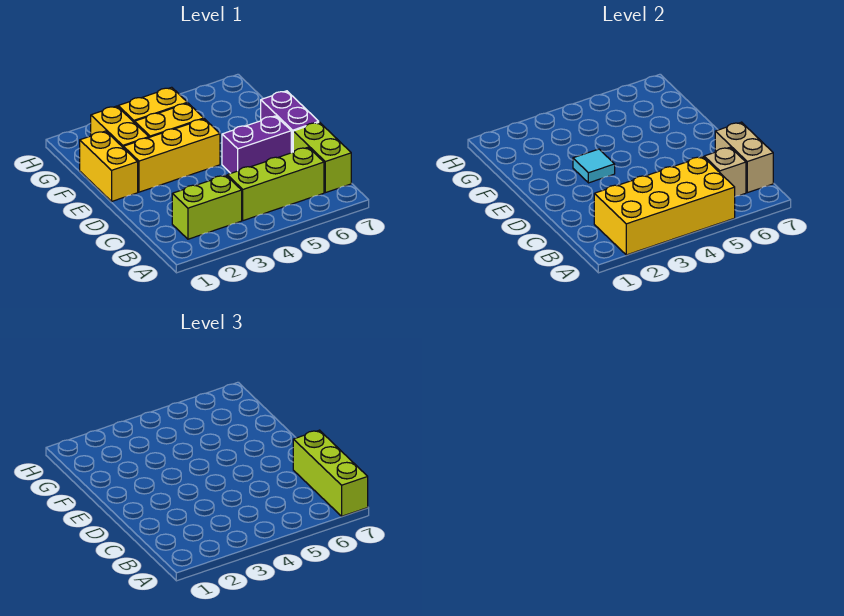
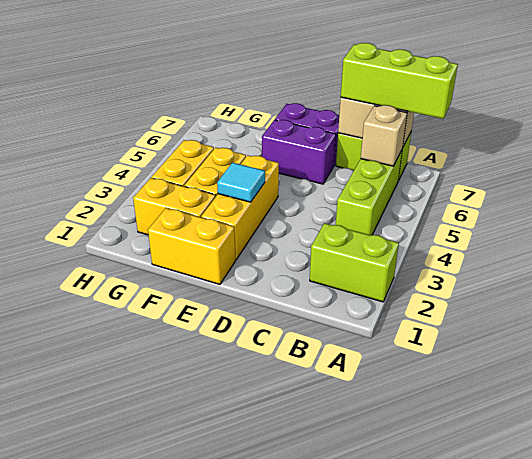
yellow brick A2:B5 level 2 -> none
lime brick B2:B3 level 1 -> lime brick A2:B2 level 1
purple brick D5:D6 level 1 -> purple brick D6:E6 level 1

